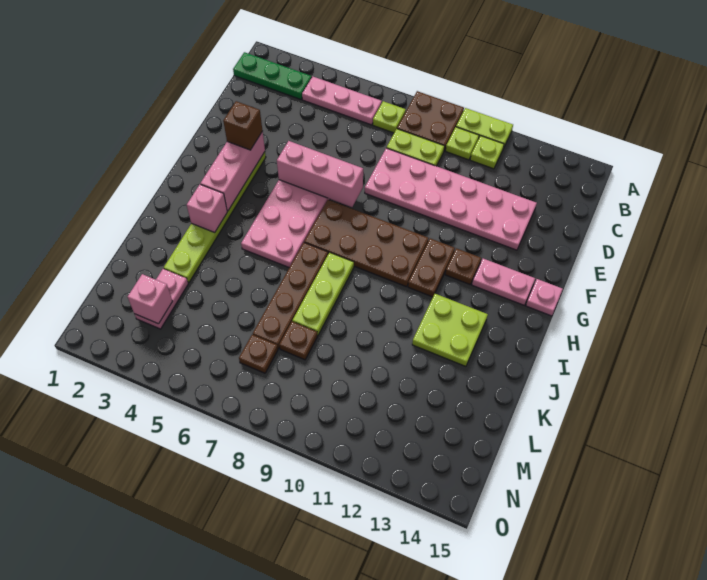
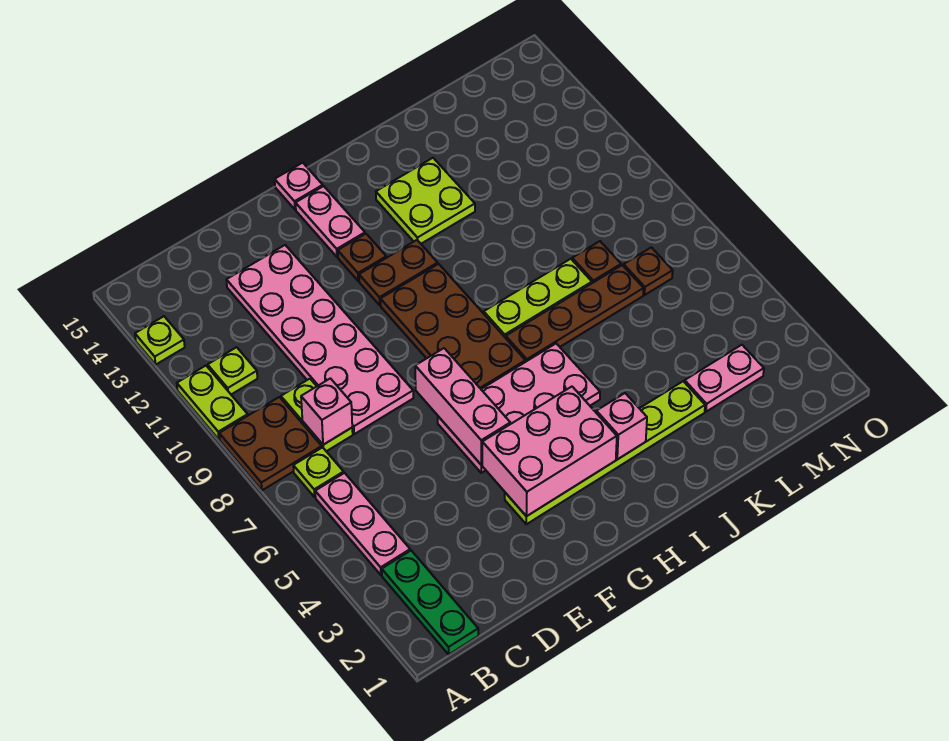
lime plate B10 level 1 -> lime plate A13 level 1
pink brick F3:H3 level 2 -> pink brick F3:H4 level 2
brown brick F3 level 3 -> none
pink brick M3 level 2 -> pink brick C8 level 2

